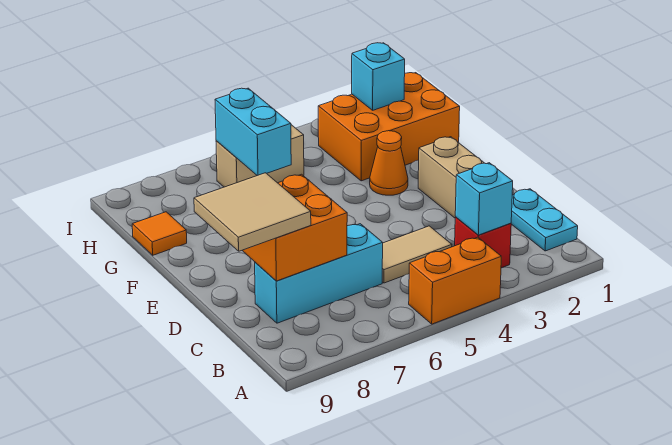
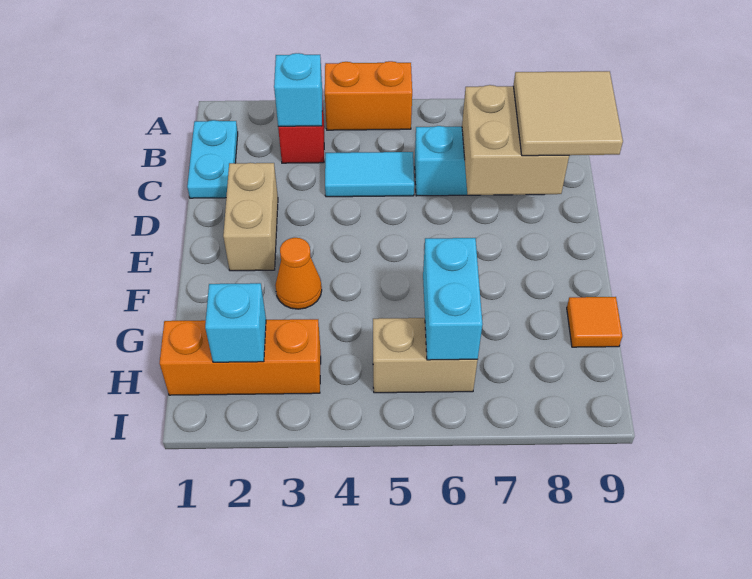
tan tile C4:C5 level 1 -> cyan tile C4:C5 level 1
orange brick C7:D8 level 2 -> tan brick C7:D8 level 2
orange brick G1:H3 level 1 -> orange brick H1:H3 level 1

